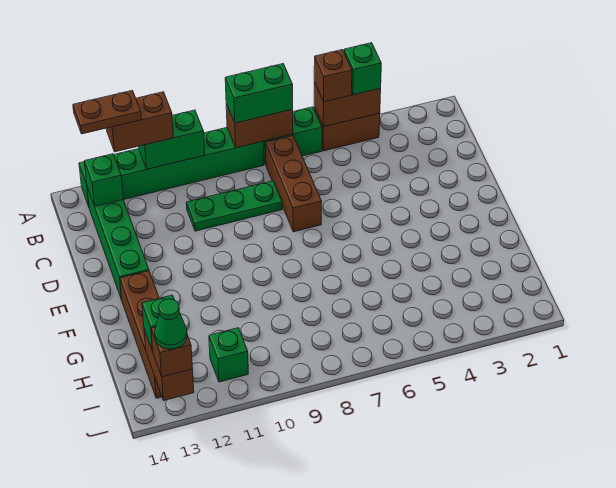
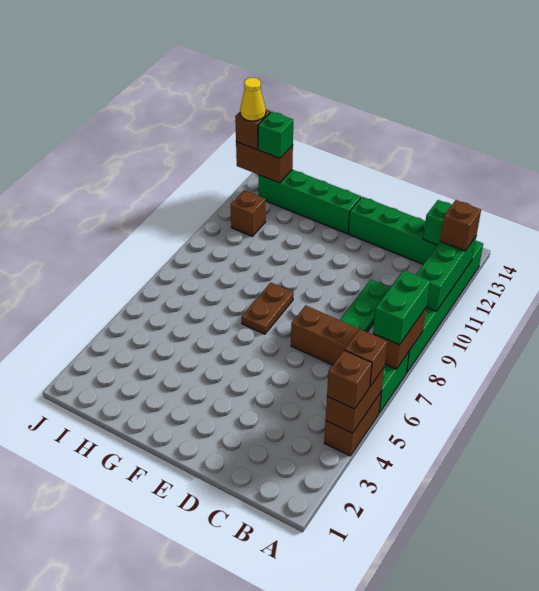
green brick A4 level 3 -> brown brick A4 level 3
green brick A10:A11 level 2 -> green brick A10:A12 level 2
brown brick A11:A12 level 3 -> brown brick A12 level 3
brown plate A12:A13 level 4 -> brown plate F7:F8 level 1
brown brick F13:I13 level 1 -> green brick F13:I13 level 1
green brick I11 level 1 -> brown brick I11 level 1
green cone J13 level 4 -> yellow cone J13 level 4

